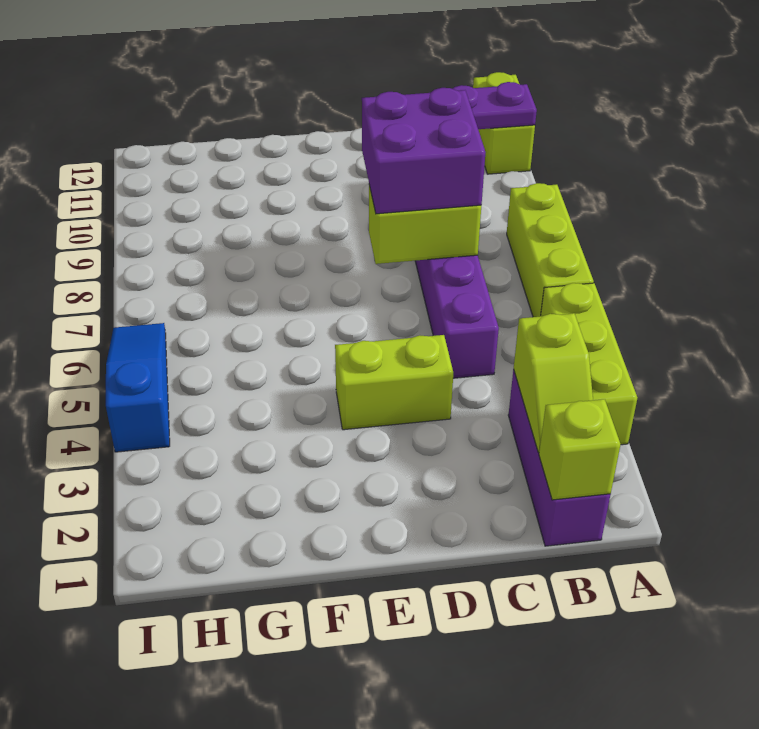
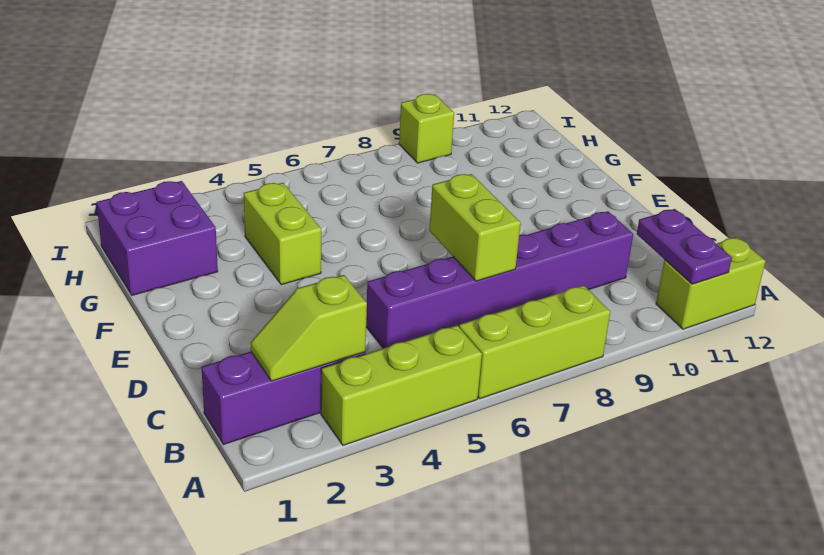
lime brick B1 level 2 -> lime brick I9 level 1
purple brick C7:D8 level 3 -> purple brick G1:H2 level 1
lime brick D4:E4 level 1 -> lime brick F4:G4 level 1
blue slope I4:I6 level 1 top 4 -> none

